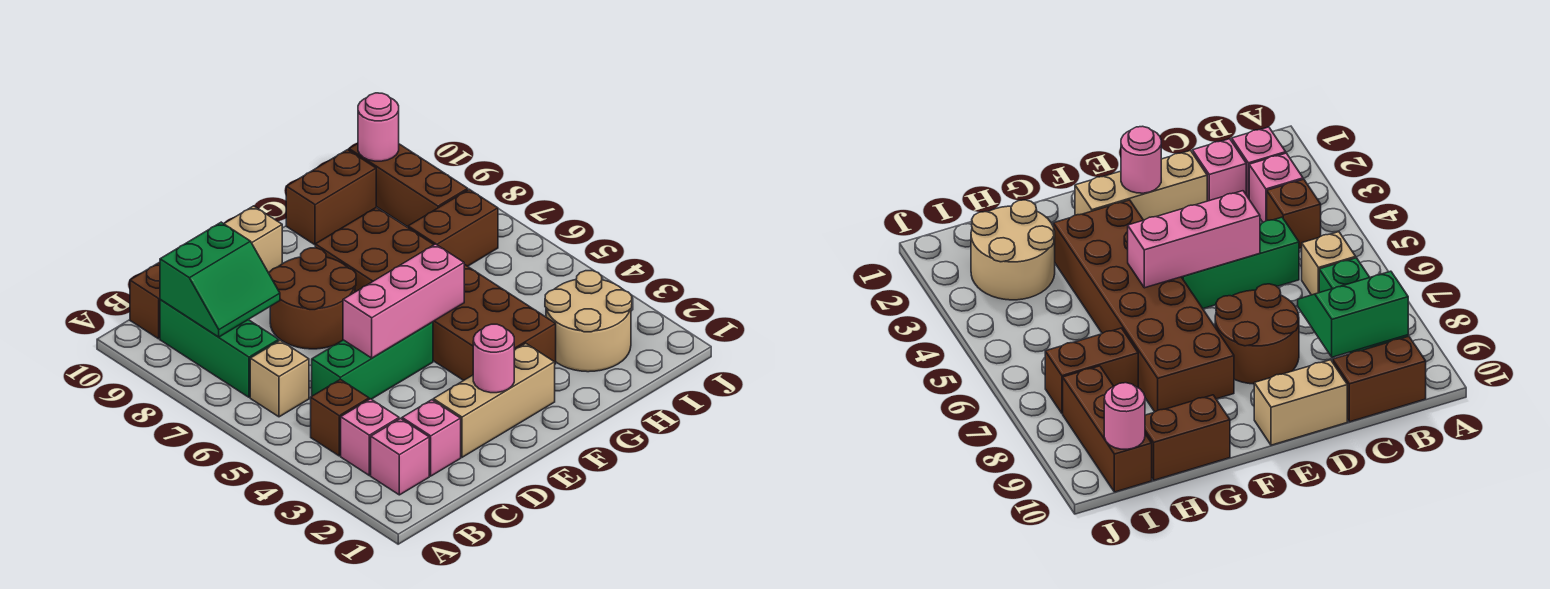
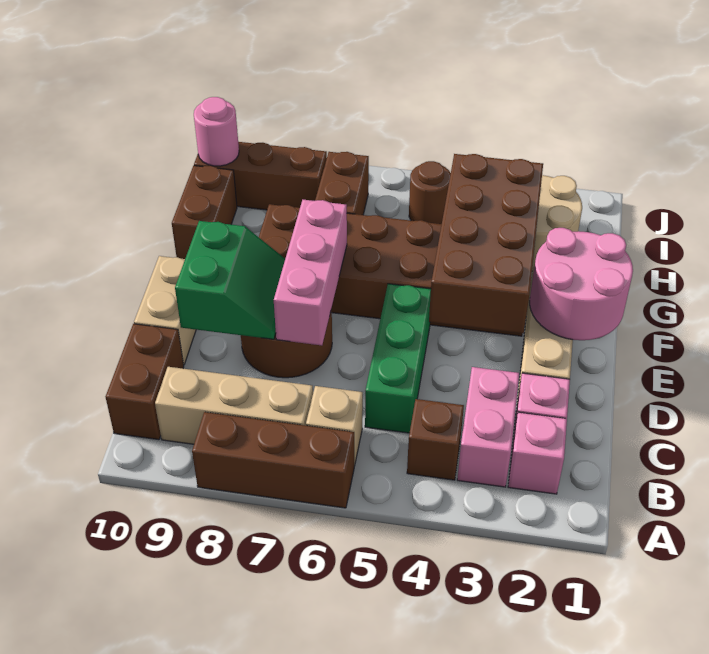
none -> brown brick A6:A8 level 1
pink brick B3 level 1 -> pink brick B3:C3 level 1
green brick B7:B9 level 1 -> tan brick B7:B9 level 1
green slope B8:C9 level 2 top 9 -> green slope D8:E9 level 2 top 9
pink brick D5:F5 level 2 -> pink brick D7:F7 level 2
pink round brick E2 level 2 -> pink round brick E1:F2 level 2
none -> brown brick E3:H4 level 2
none -> brown round brick I5 level 1

